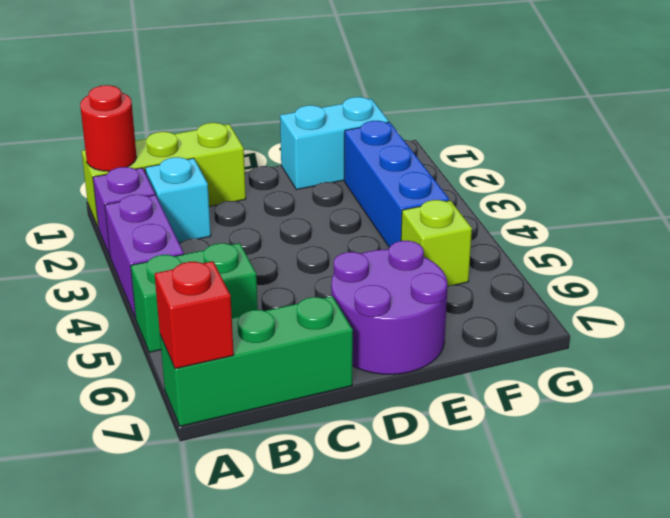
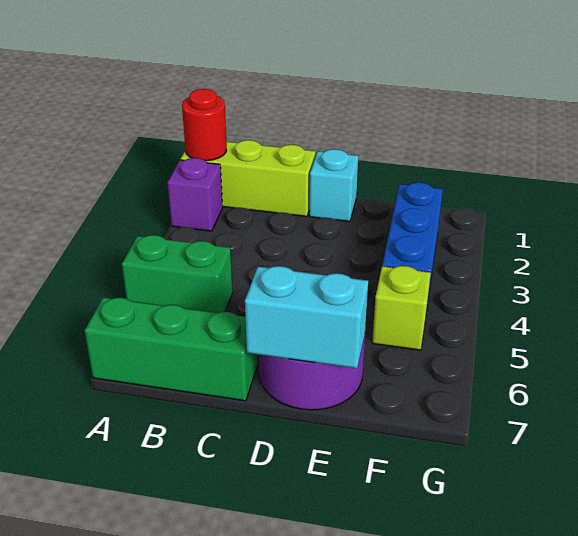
purple brick A3:A4 level 1 -> none
red brick A7 level 2 -> none
cyan brick B2 level 1 -> cyan brick D1 level 1
cyan brick E1:F1 level 1 -> cyan brick D7:E7 level 2

